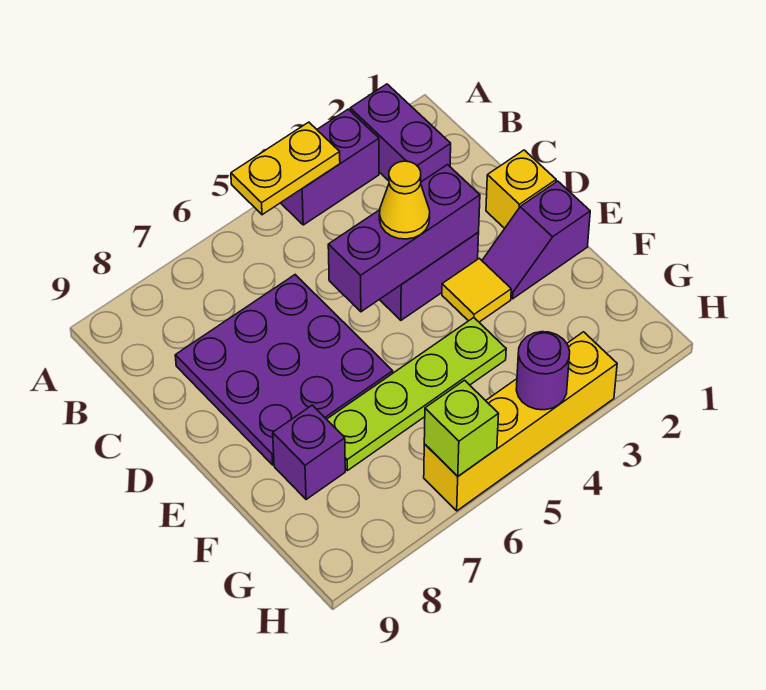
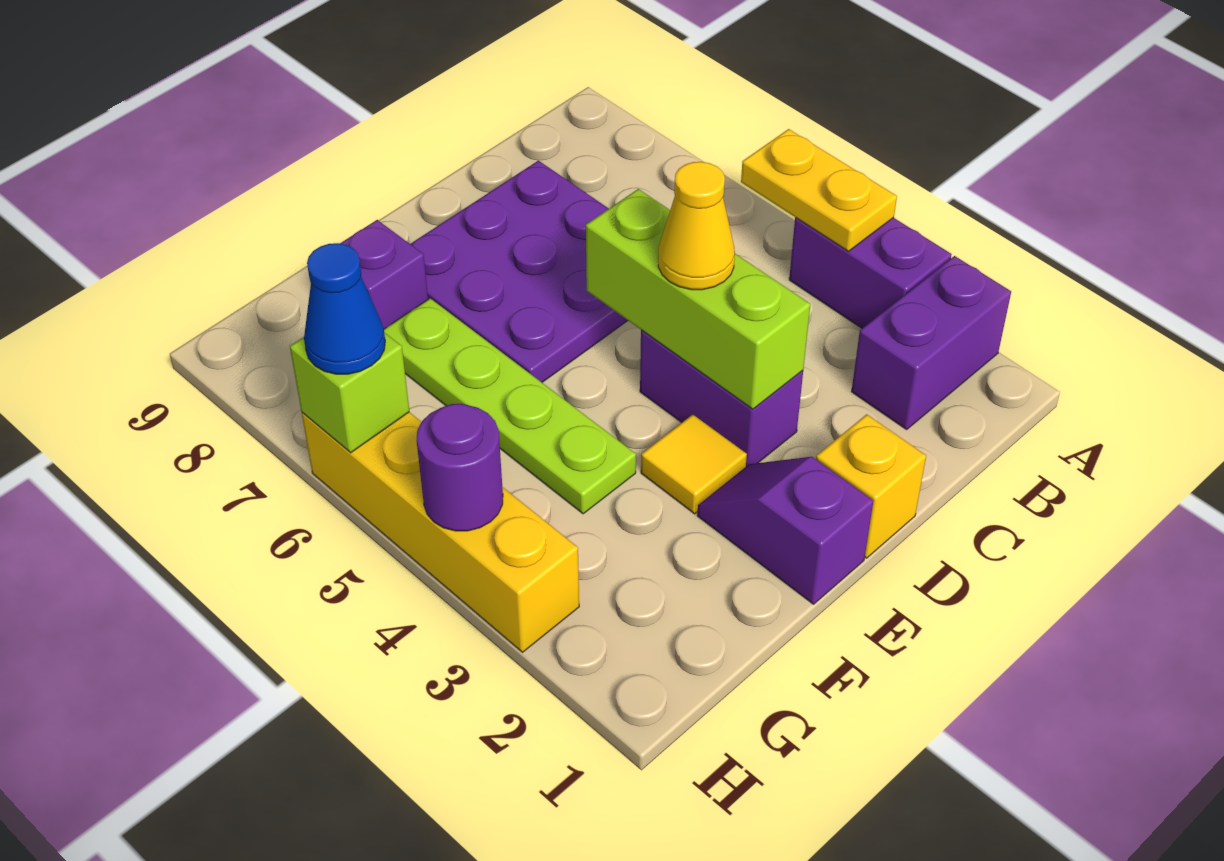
purple brick D3:D5 level 2 -> lime brick D3:D5 level 2
none -> blue cone H6 level 3

